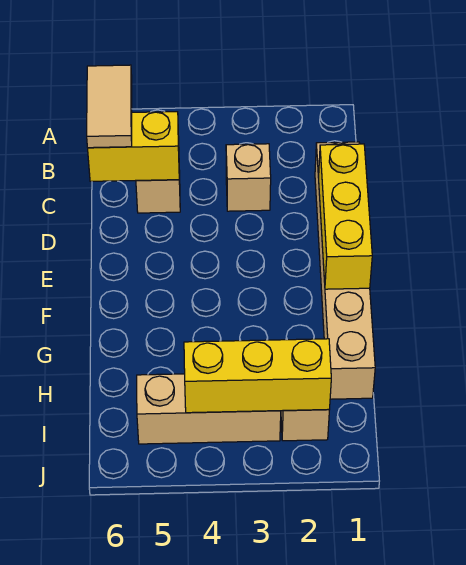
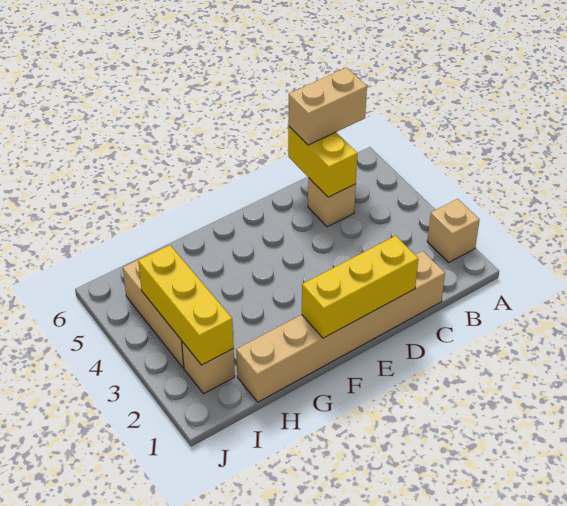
tan tile B6:C6 level 3 -> tan brick B6:C6 level 3
tan brick C3 level 1 -> tan brick A2 level 1

